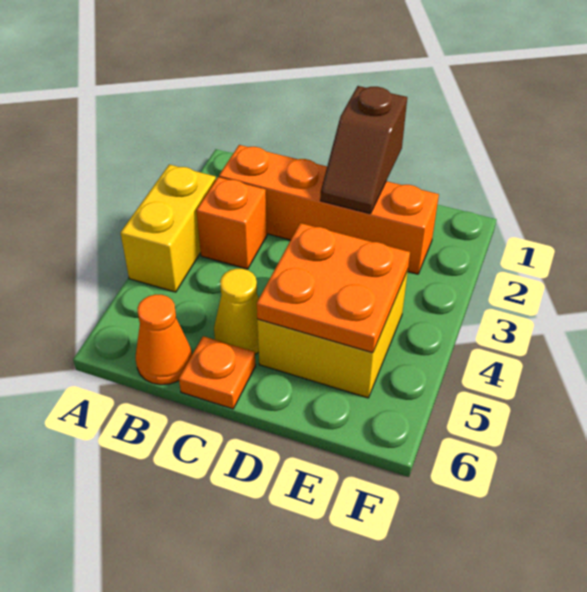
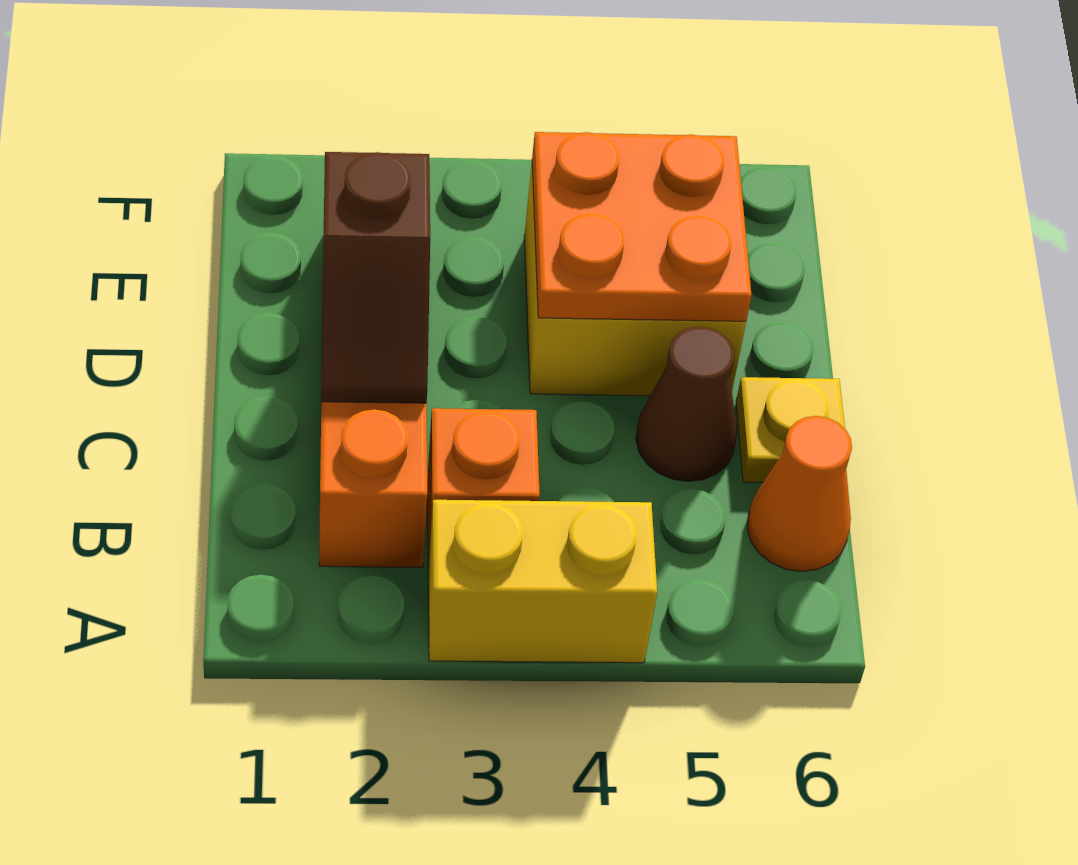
yellow cone C5 level 1 -> brown cone C5 level 1
orange plate C6 level 1 -> yellow plate C6 level 1
brown slope D1:D2 level 2 top 1 -> brown slope C2:D2 level 2 top D

